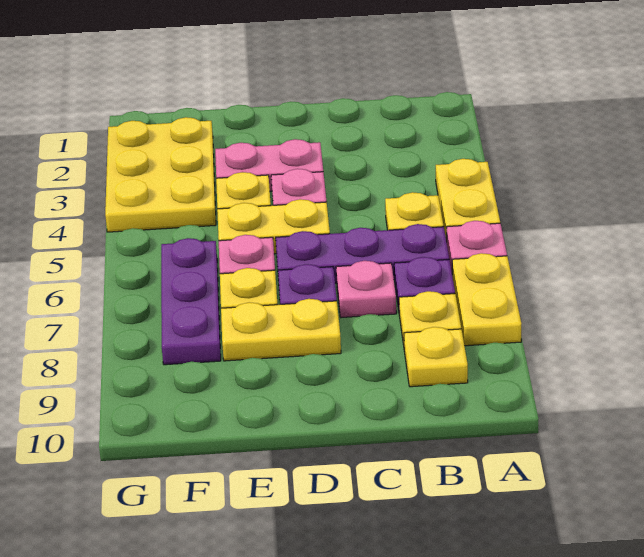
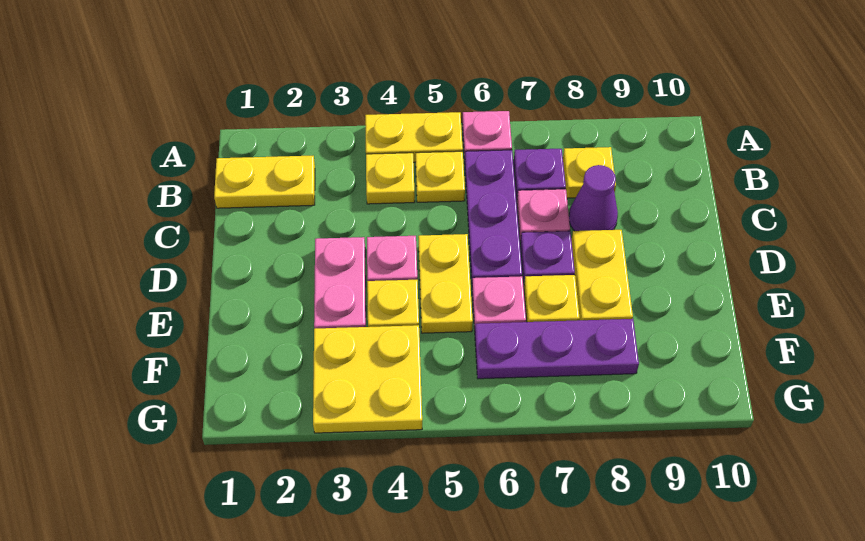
yellow plate A7:A8 level 1 -> yellow plate B1:B2 level 1
yellow plate B9 level 1 -> yellow plate B4 level 1
none -> purple cone C8 level 1
yellow plate F2:G4 level 1 -> yellow plate F3:G4 level 1

